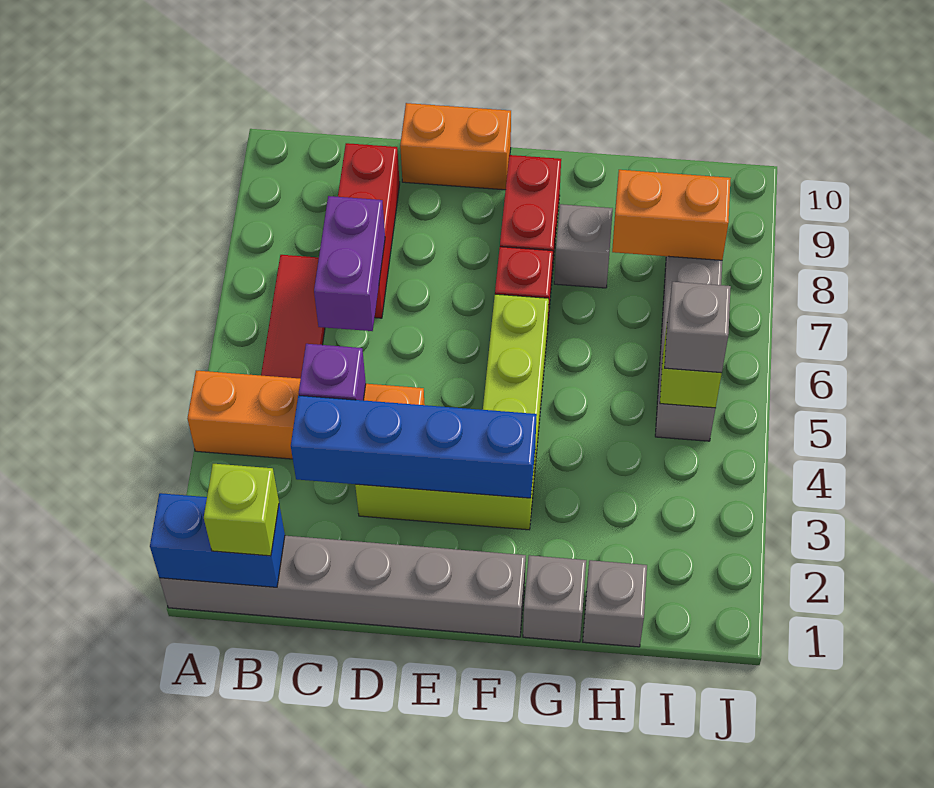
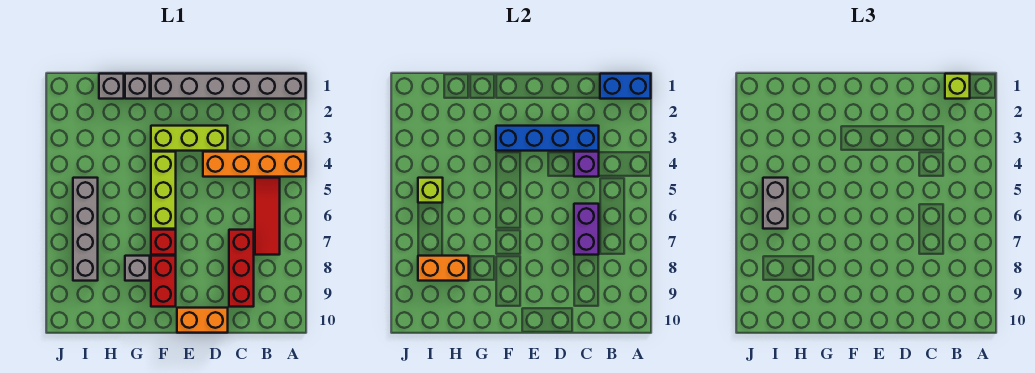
grey brick I5 level 3 -> grey brick I5:I6 level 3

